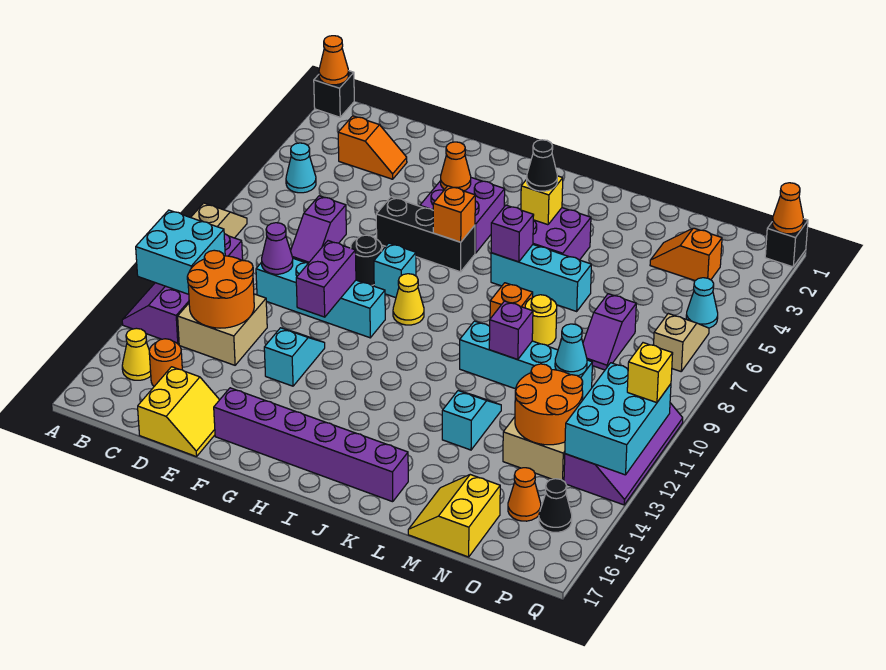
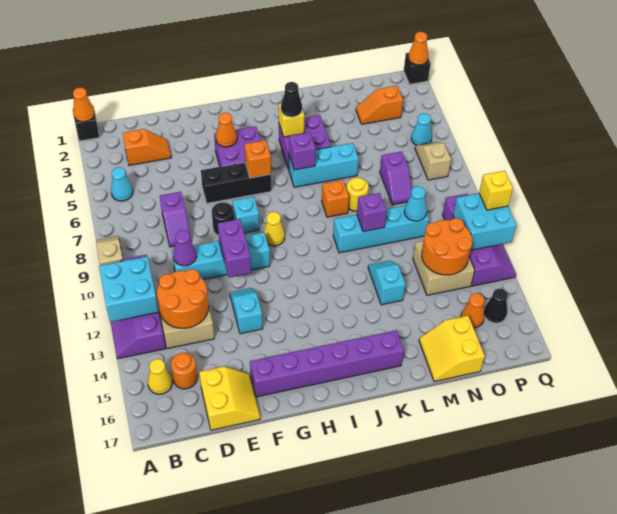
cyan brick P11:Q13 level 2 -> cyan brick P11:Q12 level 2

